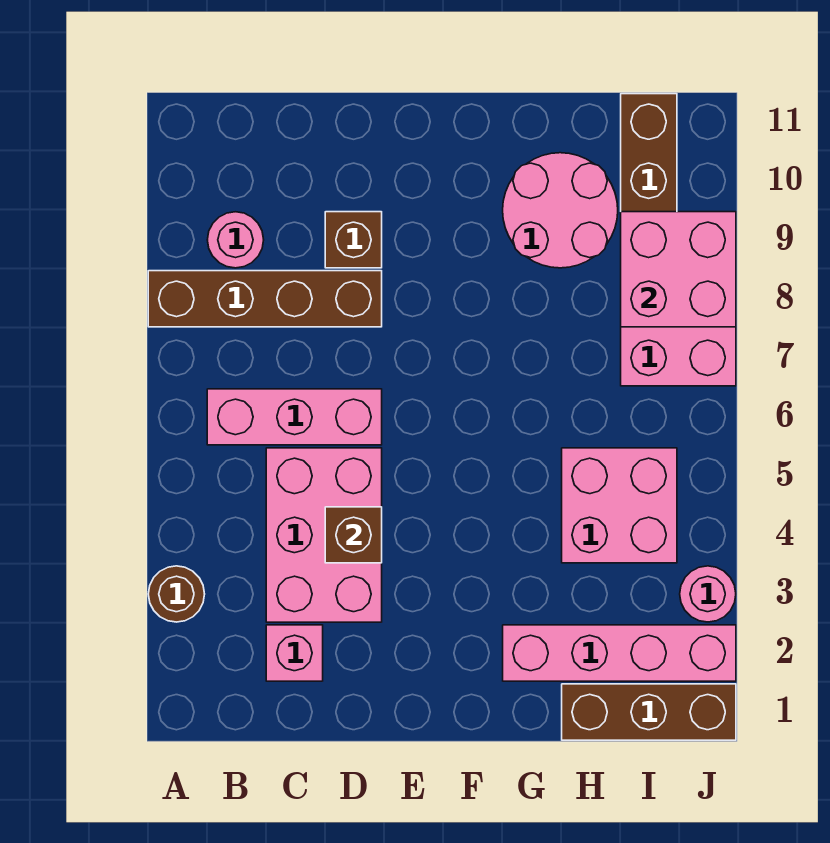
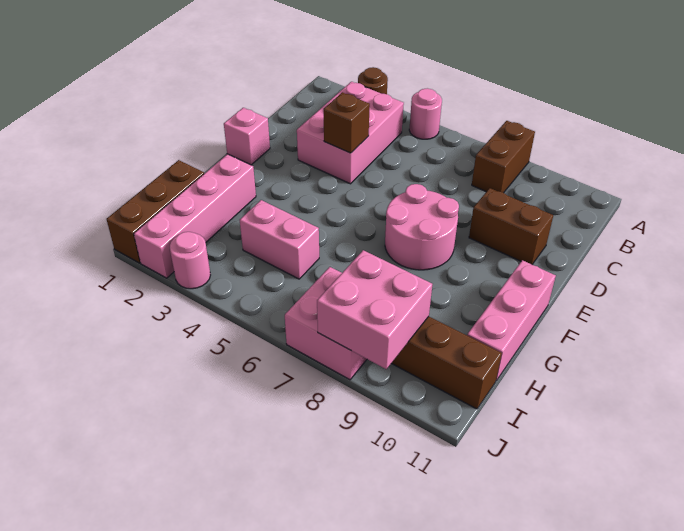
brown brick A8:D8 level 1 -> brown brick A8:B8 level 1
pink brick B6:D6 level 1 -> pink brick F11:H11 level 1
pink round brick B9 level 1 -> pink round brick A5 level 1
pink brick C2 level 1 -> pink brick E1 level 1
pink brick C3:D5 level 1 -> pink brick B3:D4 level 1
brown brick D9 level 1 -> brown brick D9:D10 level 1
pink round brick G9:H10 level 1 -> pink round brick E7:F8 level 1
pink brick H4:I5 level 1 -> pink brick H4:H5 level 1

